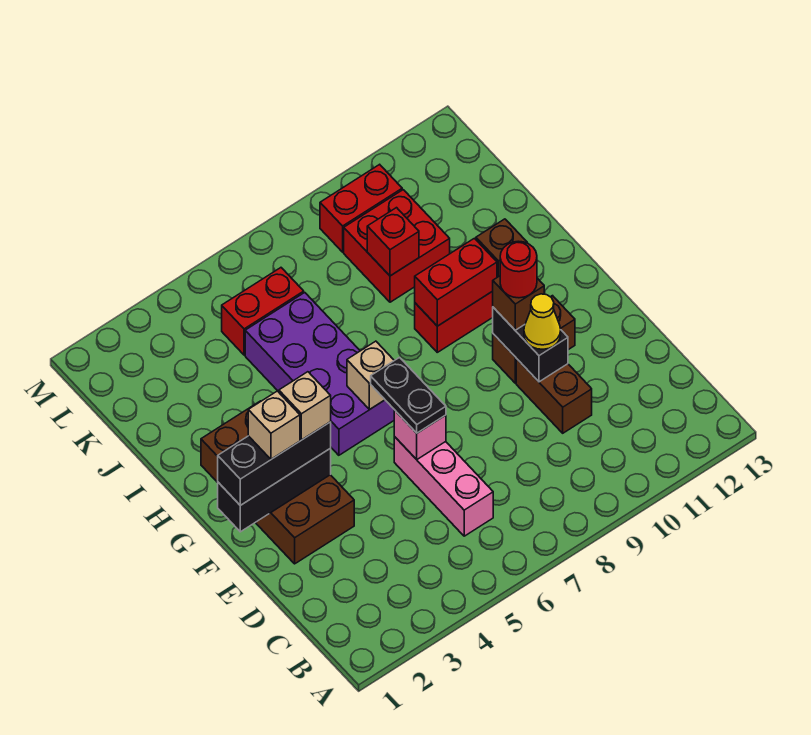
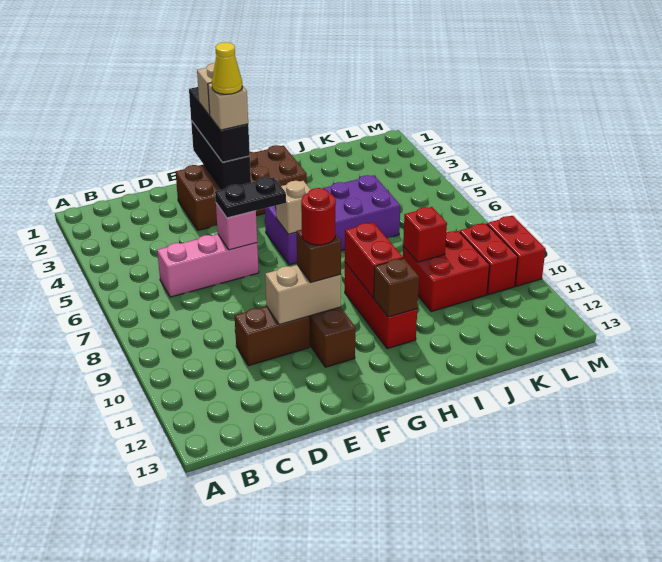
black brick E10:F10 level 2 -> tan brick E10:F10 level 2
yellow cone E10 level 3 -> yellow cone F3 level 5
red brick K5:K6 level 1 -> red brick M9:M10 level 1

